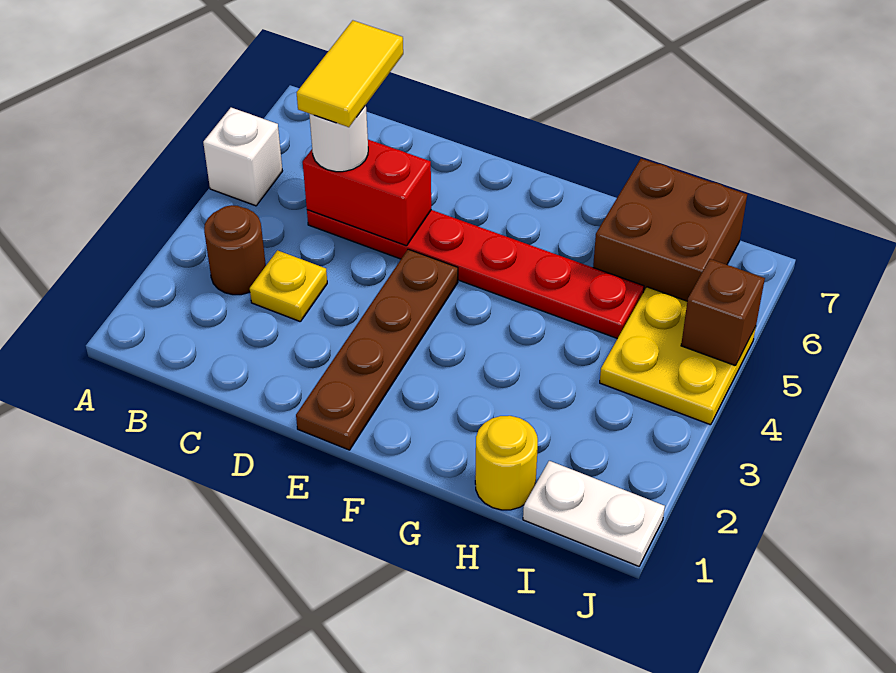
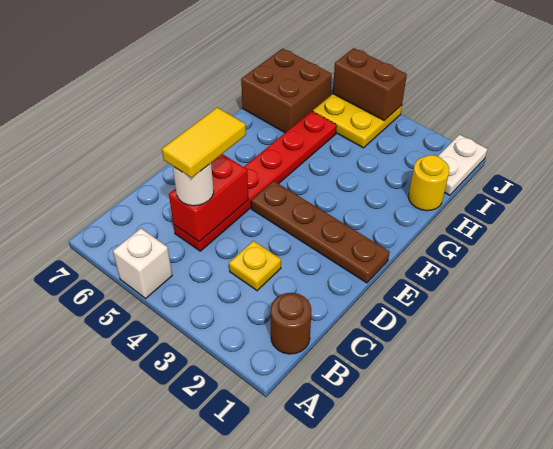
brown round brick B3 level 1 -> brown round brick B1 level 1
yellow tile C5:C6 level 4 -> yellow tile C5:D5 level 4
brown brick J5 level 2 -> brown brick J4:J5 level 2

